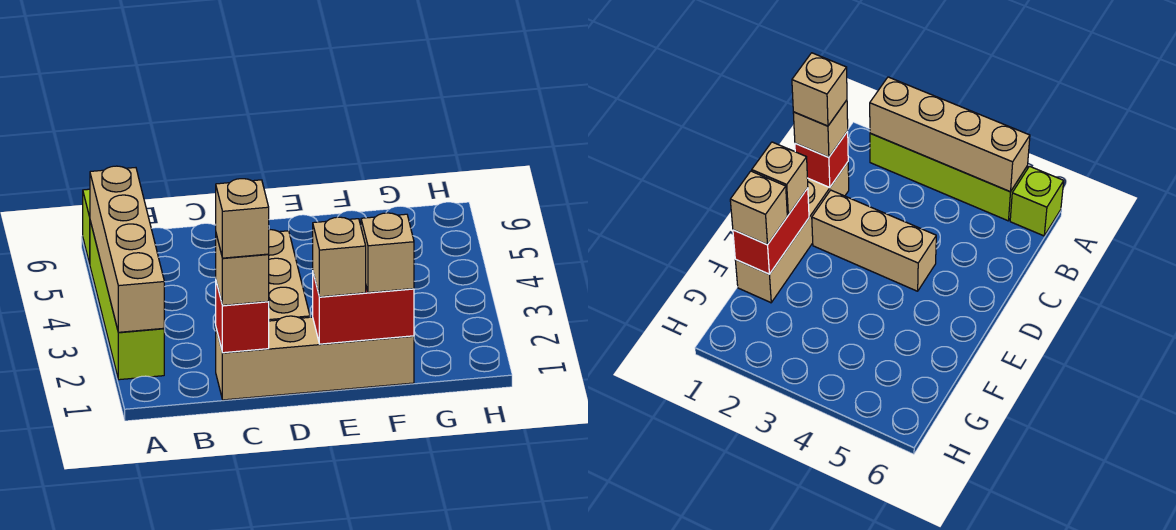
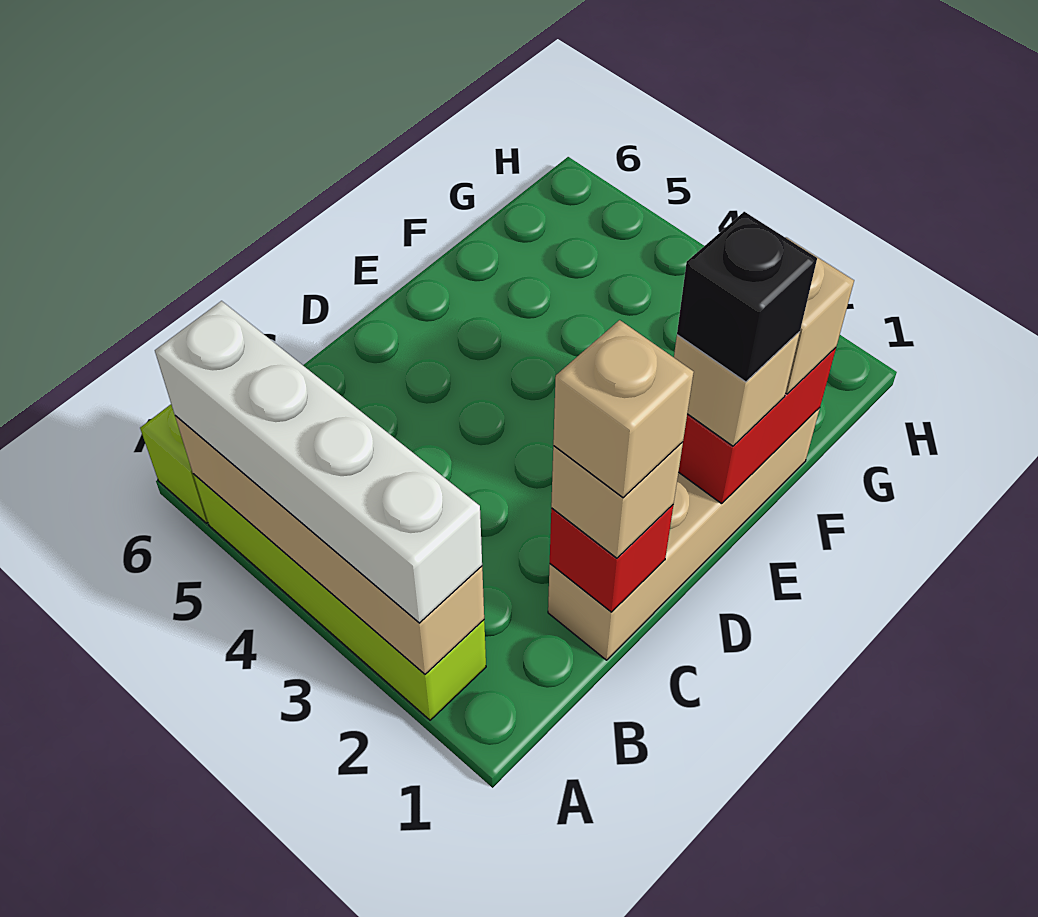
none -> white brick A2:A5 level 3
tan brick D2:D4 level 1 -> none
none -> black brick E1 level 4

